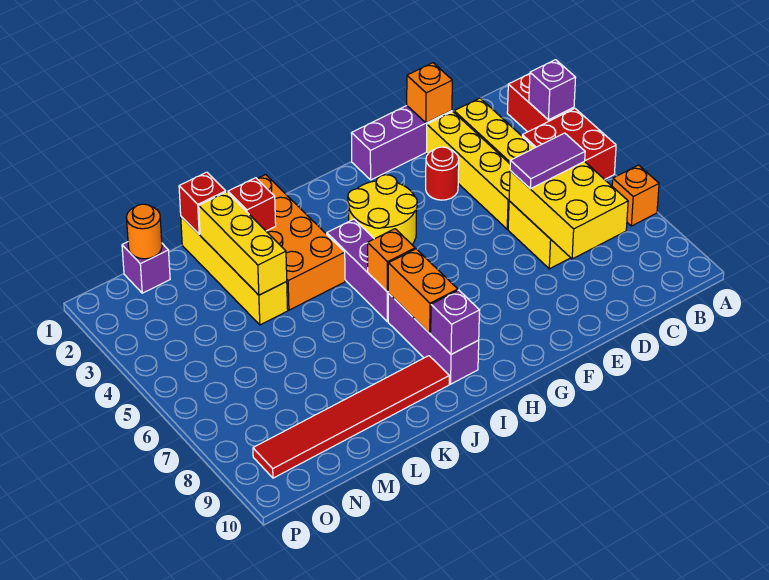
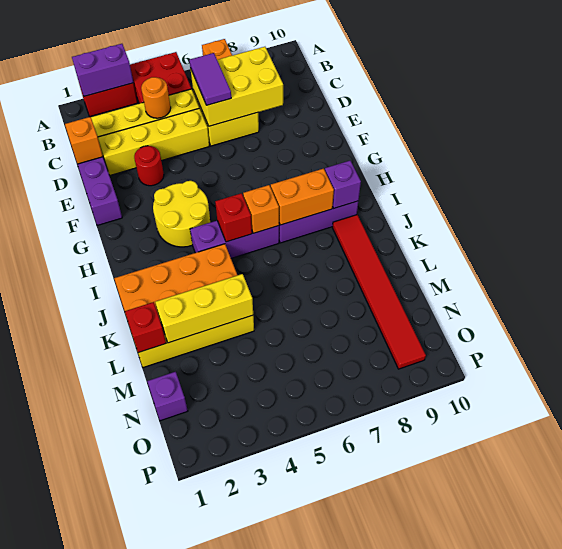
purple brick A3 level 2 -> purple brick A2:A3 level 2
red brick K2 level 2 -> red brick I5 level 2
orange round brick N1 level 2 -> orange round brick C4 level 2

